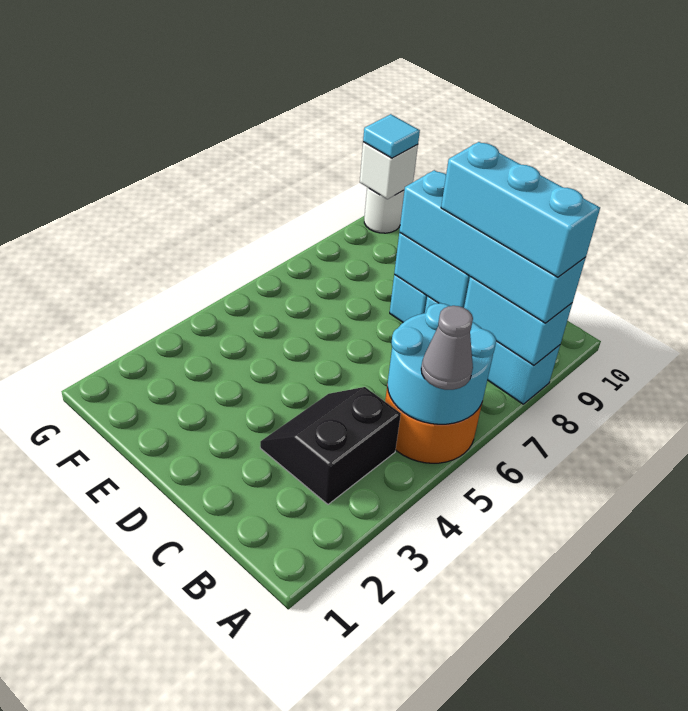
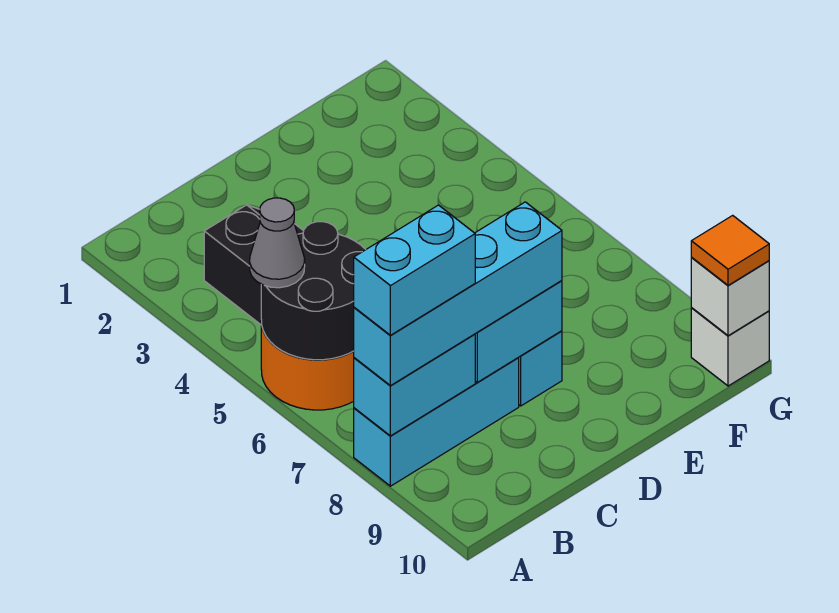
cyan round brick A5:B6 level 2 -> black round brick A5:B6 level 2
cyan brick A8:C8 level 4 -> cyan brick A8:B8 level 4
white round brick G10 level 1 -> white brick G10 level 1
cyan tile G10 level 3 -> orange tile G10 level 3

